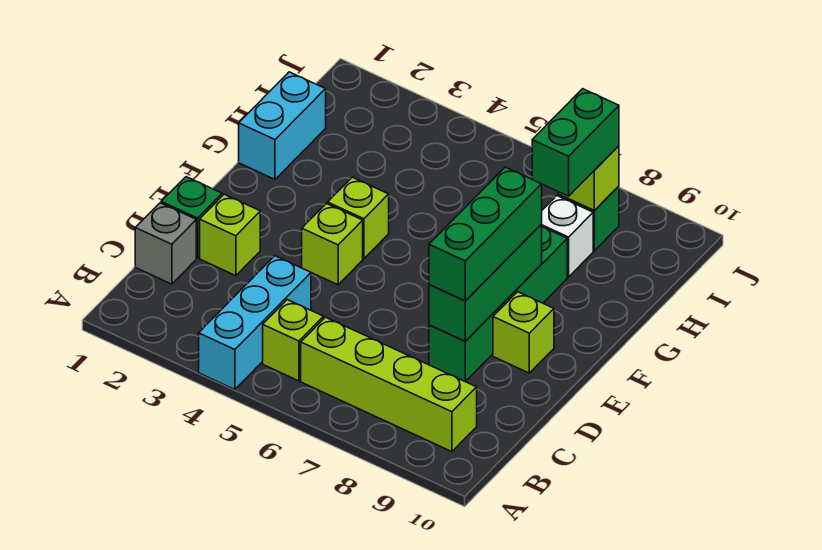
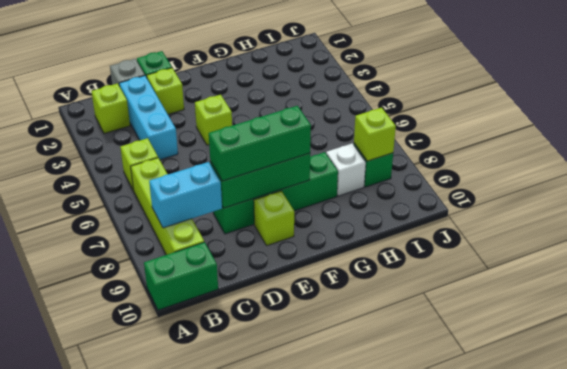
cyan brick A4:C4 level 1 -> cyan brick C2:C4 level 1
lime brick F4 level 1 -> lime brick B2 level 1
cyan brick G1:H1 level 1 -> cyan brick B8:C8 level 2
green brick H8:I8 level 3 -> green brick A10:B10 level 1

